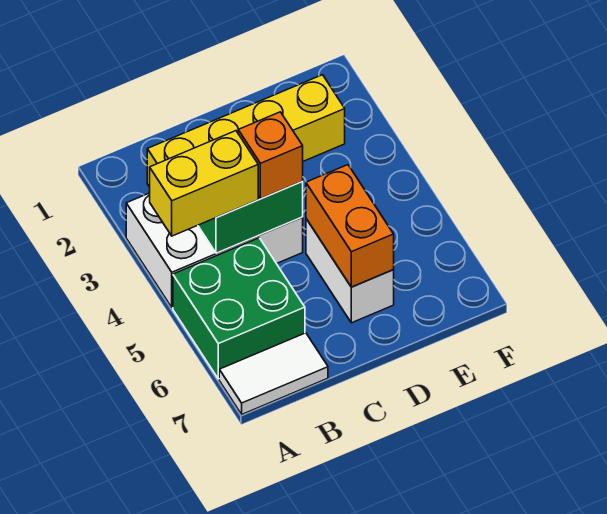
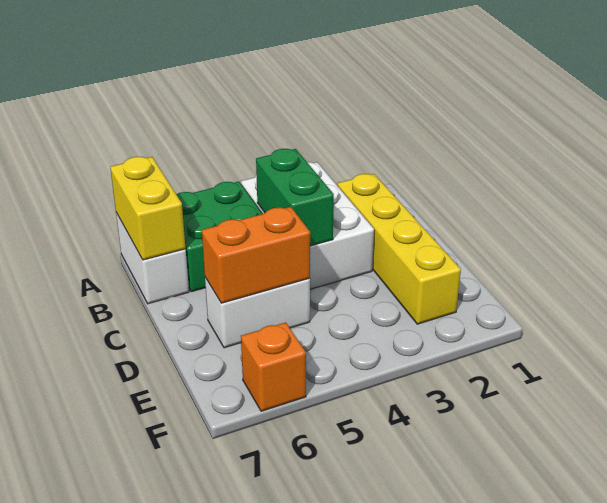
yellow brick A4:B4 level 3 -> yellow brick A7:B7 level 2
white tile A7:B7 level 1 -> white brick A7:B7 level 1
orange brick C4 level 3 -> orange brick F6 level 1

